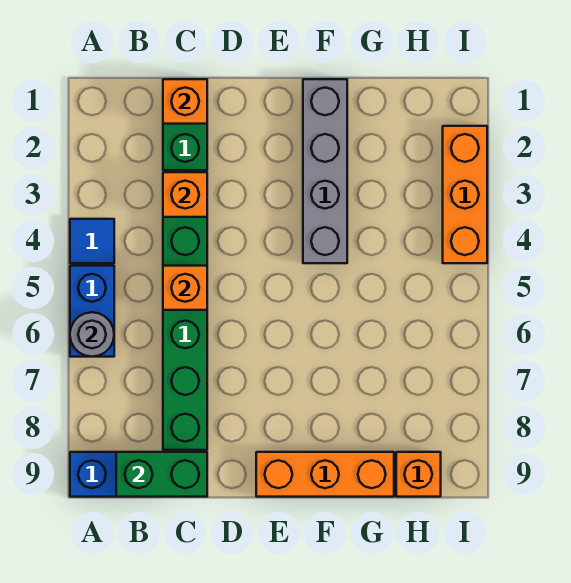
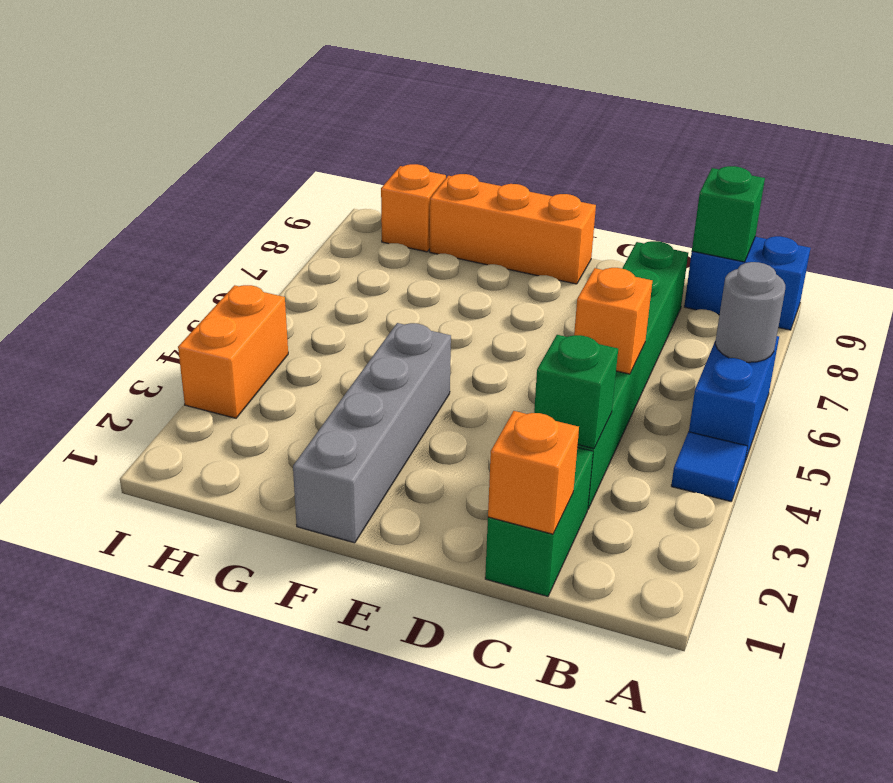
green brick B9:C9 level 2 -> green brick B9 level 2
orange brick C3 level 2 -> green brick C3 level 2
orange brick I2:I4 level 1 -> orange brick I3:I4 level 1

